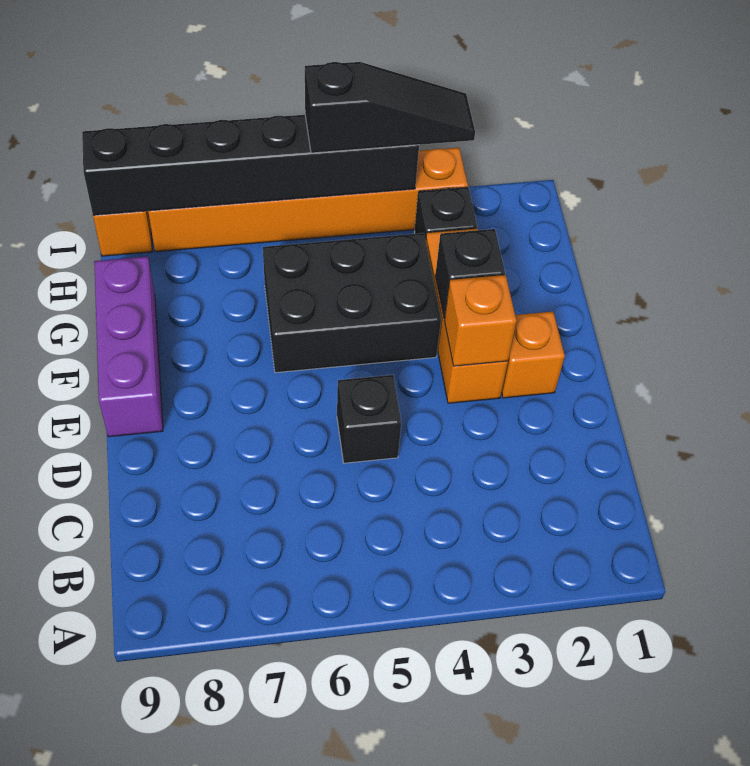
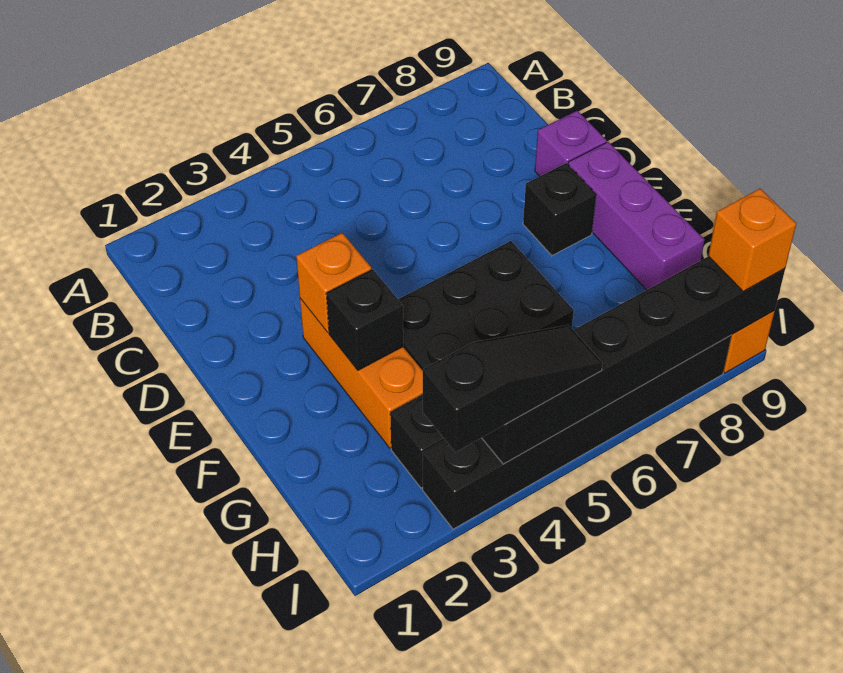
black brick D5 level 1 -> black brick E8 level 1
none -> purple brick D9 level 1
orange brick E2 level 1 -> orange brick I9 level 3
orange brick I3:I8 level 1 -> black brick I3:I8 level 1
black slope I3:I5 level 3 top 5 -> black slope I3:I5 level 3 top 3

